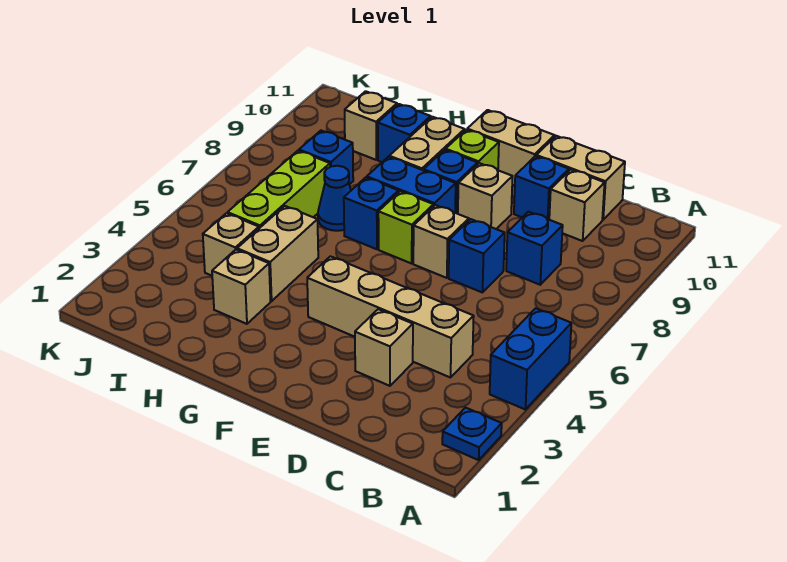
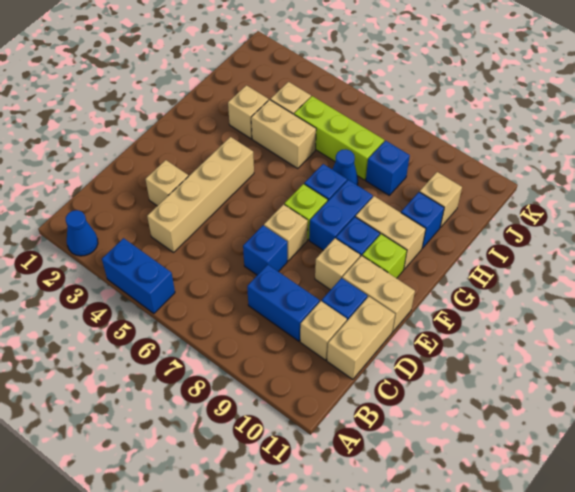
blue plate A2 level 1 -> blue cone A2 level 1
blue brick C8 level 1 -> blue brick C8:C9 level 1
tan brick E11:F11 level 1 -> tan brick E10:E11 level 1

